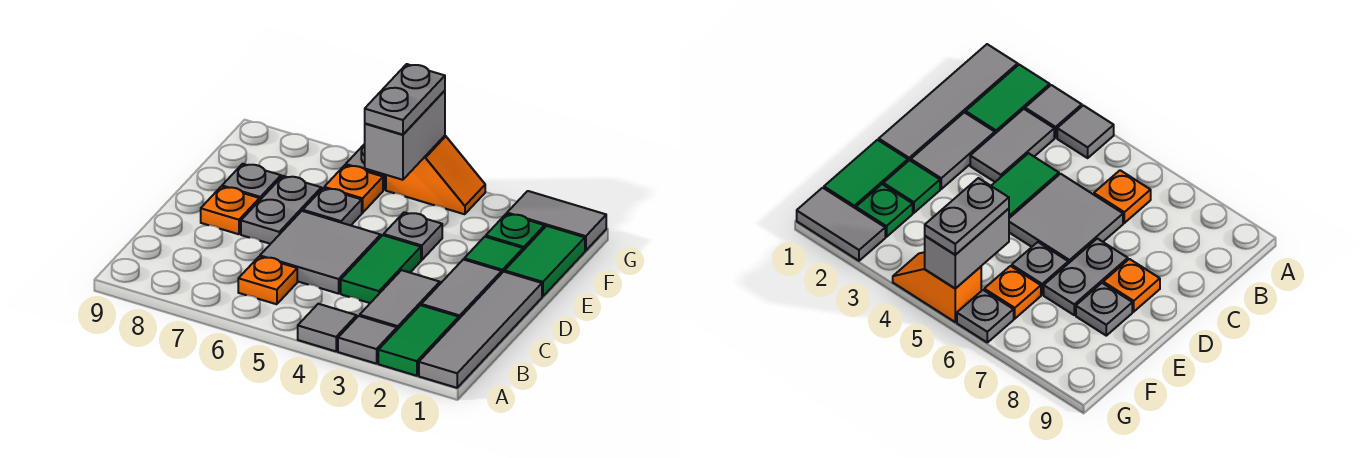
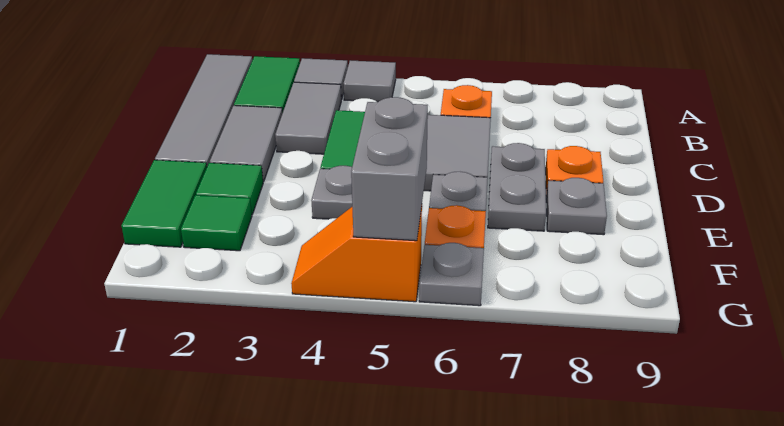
green plate F2 level 1 -> green tile F2 level 1
grey plate F5:G5 level 3 -> none
grey tile G1:G2 level 1 -> none

